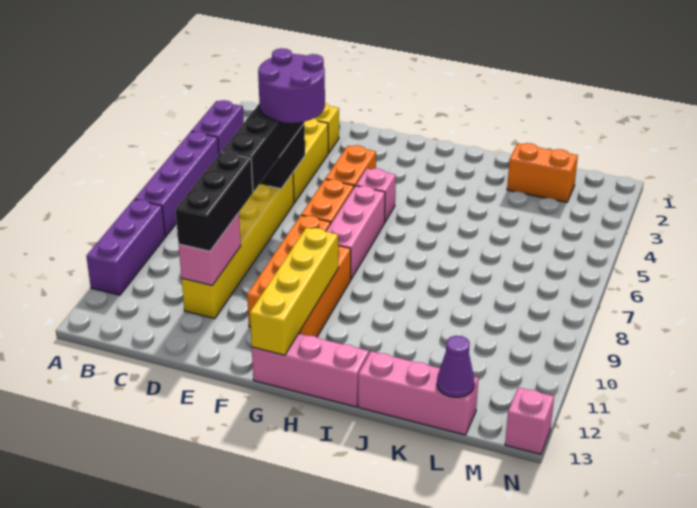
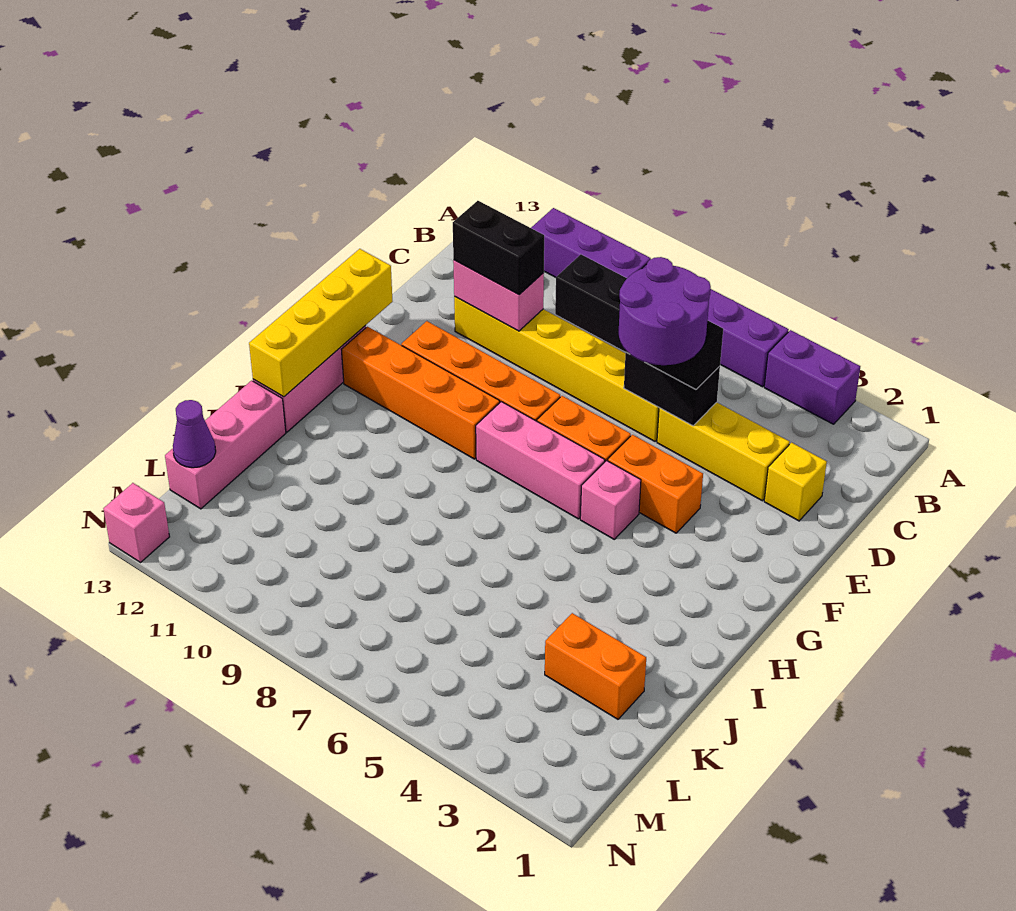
black brick D9:D11 level 3 -> black brick D10:D11 level 3
yellow brick G10:G13 level 2 -> yellow brick F13:I13 level 2
orange brick K2:L2 level 1 -> orange brick K2:K3 level 1

